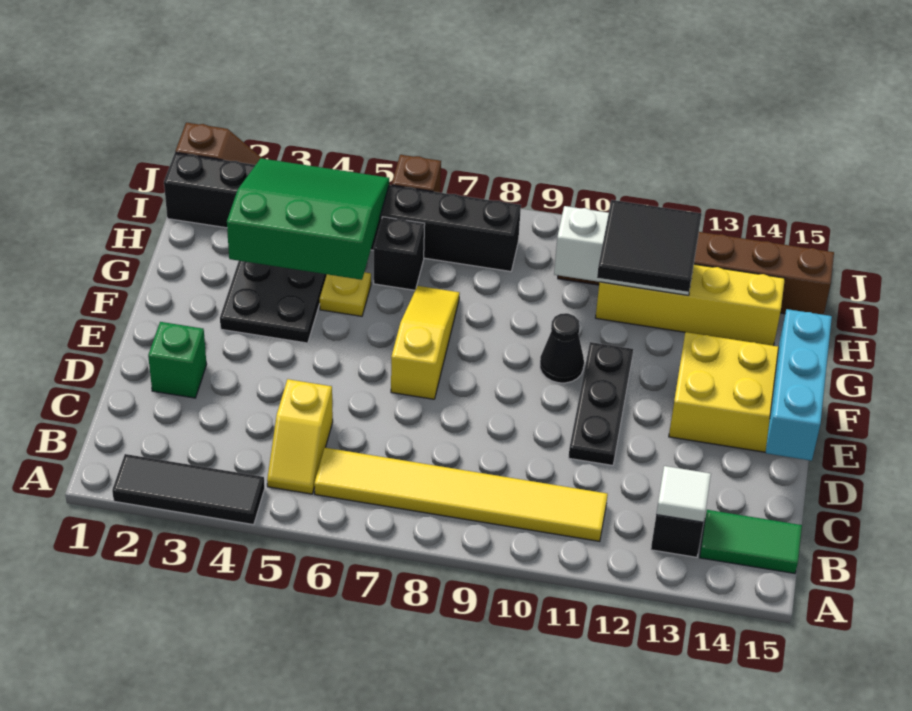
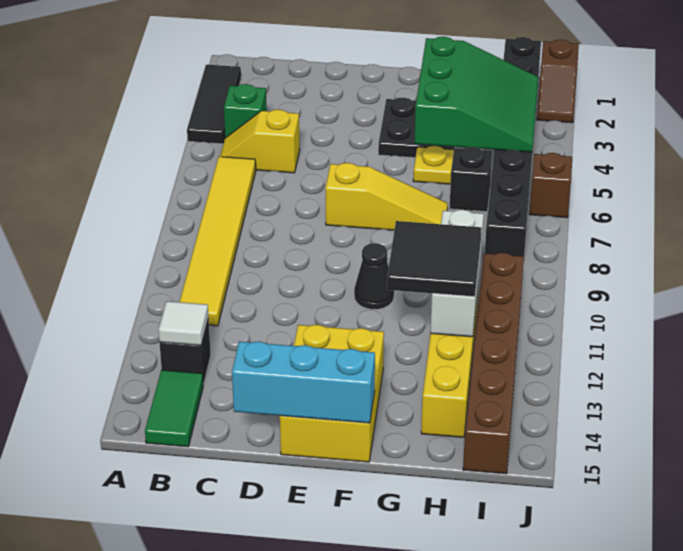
green brick D2 level 1 -> green brick B4 level 1
black plate D11:F11 level 1 -> none

